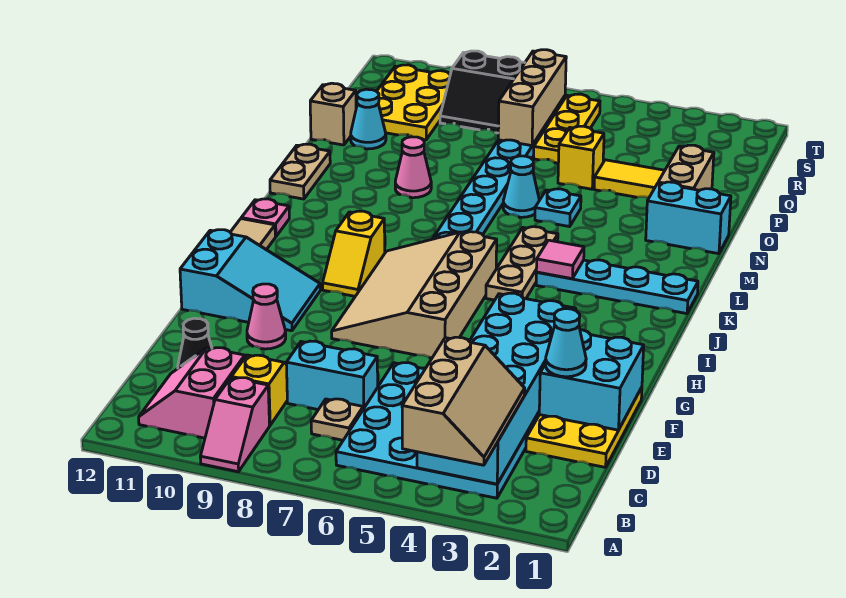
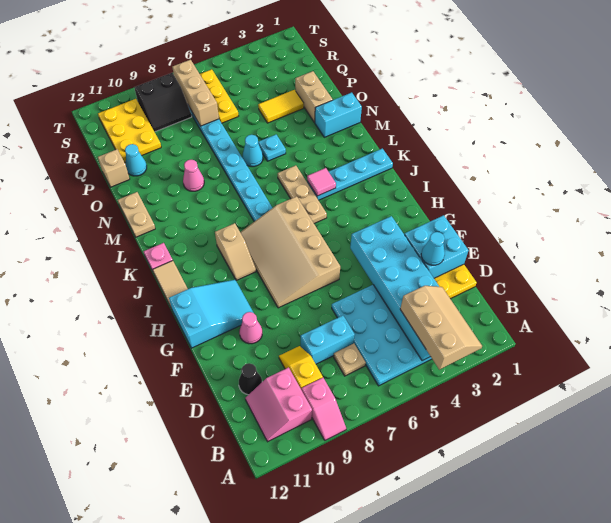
yellow slope I9:J9 level 1 top J -> tan slope I9:J9 level 1 top J
yellow brick P5 level 1 -> none

